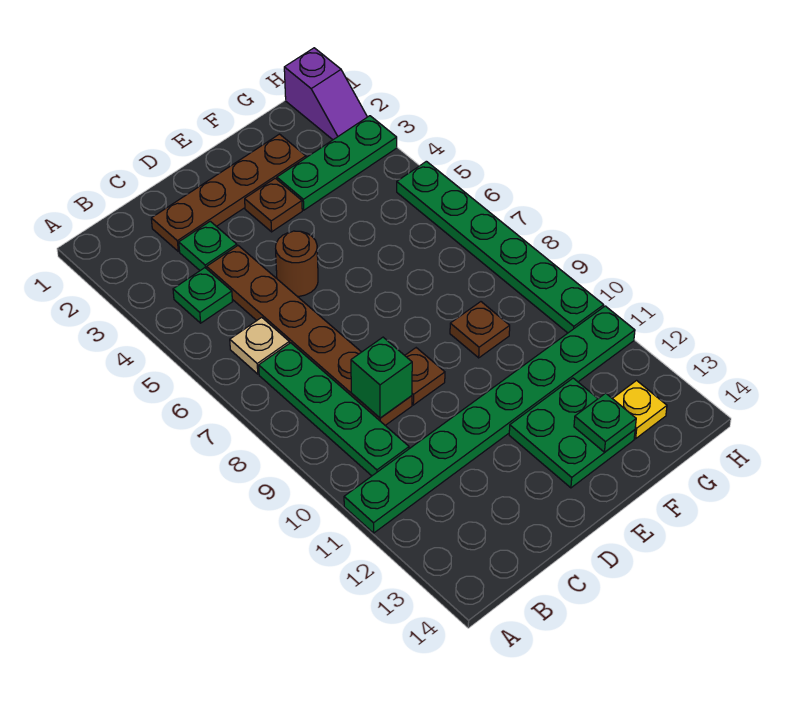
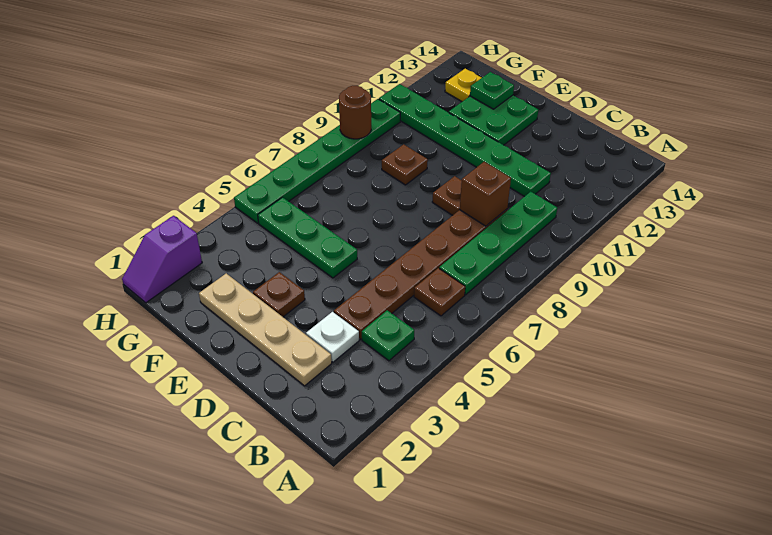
green plate A11:H11 level 1 -> green plate C11:H11 level 1
tan plate B6 level 1 -> brown plate B6 level 1
brown plate C2:F2 level 1 -> tan plate C2:F2 level 1
green plate C3 level 1 -> white plate C3 level 1
green brick C9 level 2 -> brown brick C9 level 2
brown round brick D5 level 1 -> brown round brick H9 level 2
green plate F3:H3 level 1 -> green plate E5:G5 level 1
purple slope H1:H2 level 1 top 1 -> purple slope H1:H2 level 1 top 2

